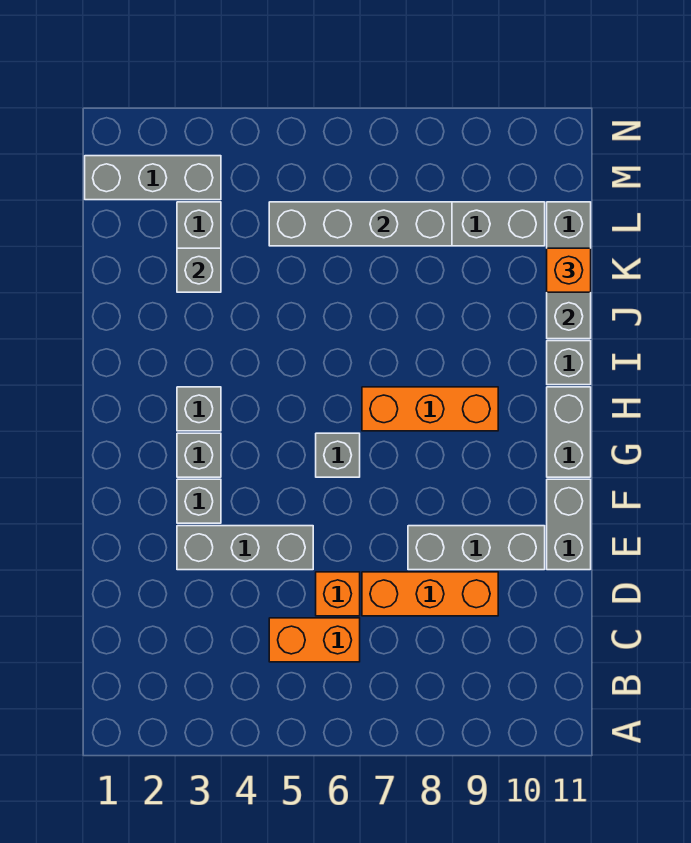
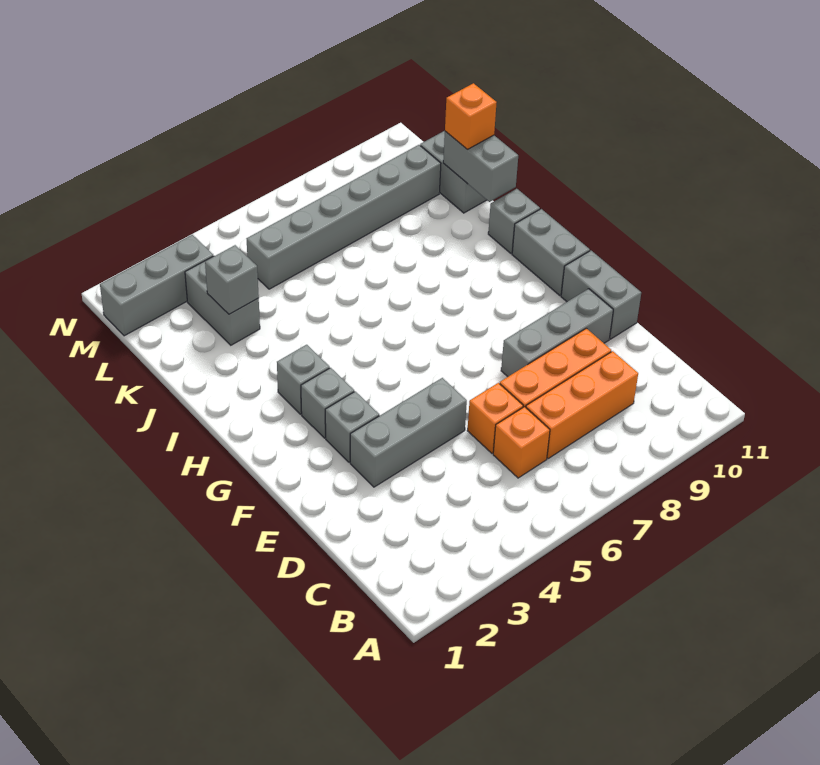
orange brick C5:C6 level 1 -> orange brick C6 level 1
grey brick G6 level 1 -> none
orange brick H7:H9 level 1 -> orange brick C7:C9 level 1
grey brick L5:L8 level 2 -> none

